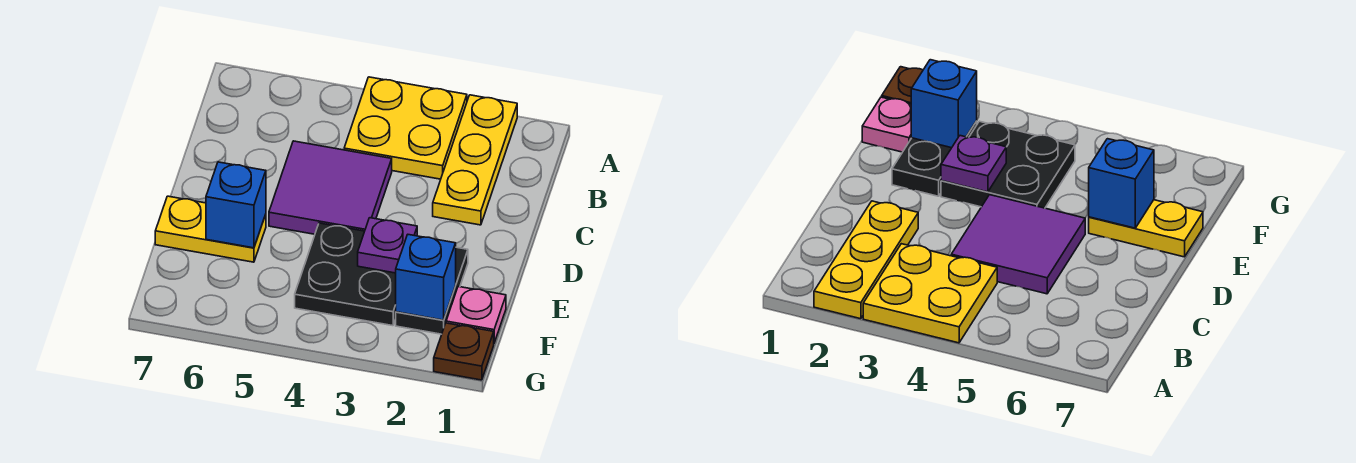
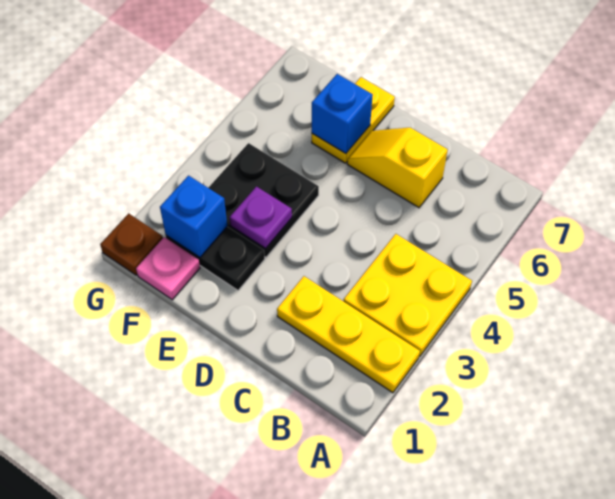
purple tile C4:D5 level 1 -> none
none -> yellow slope C6:D6 level 1 top C

